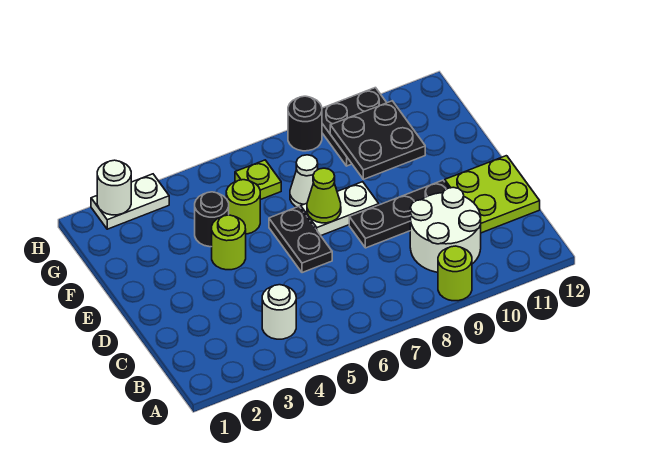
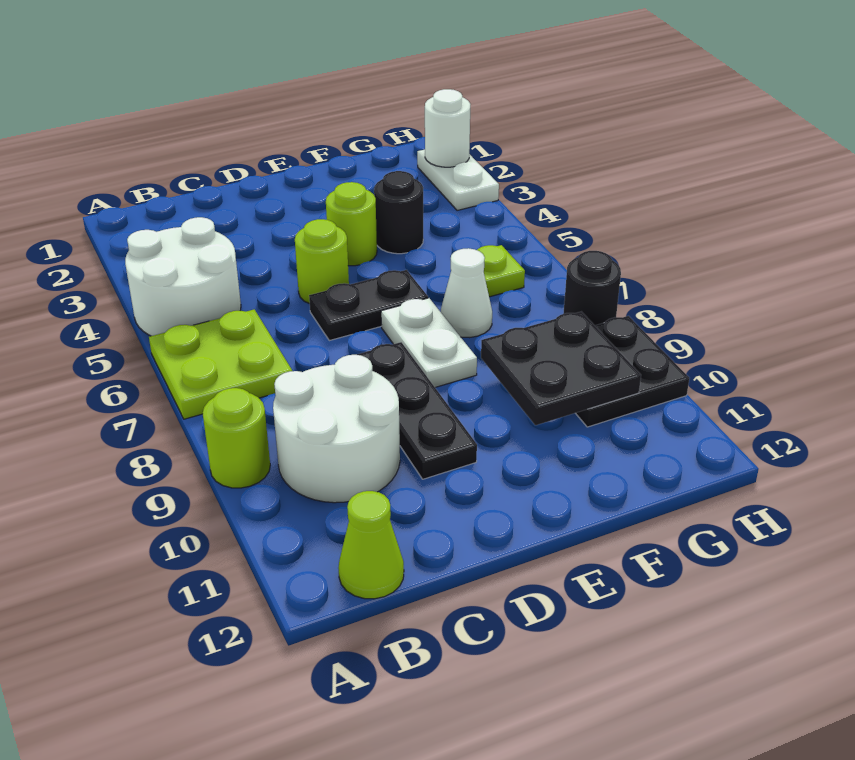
white round brick B4 level 1 -> white round brick A4:B5 level 1
lime plate C11:D12 level 1 -> lime plate A6:B7 level 1
lime cone E7 level 2 -> lime cone B12 level 1
lime round brick F5 level 1 -> lime round brick D5 level 1

